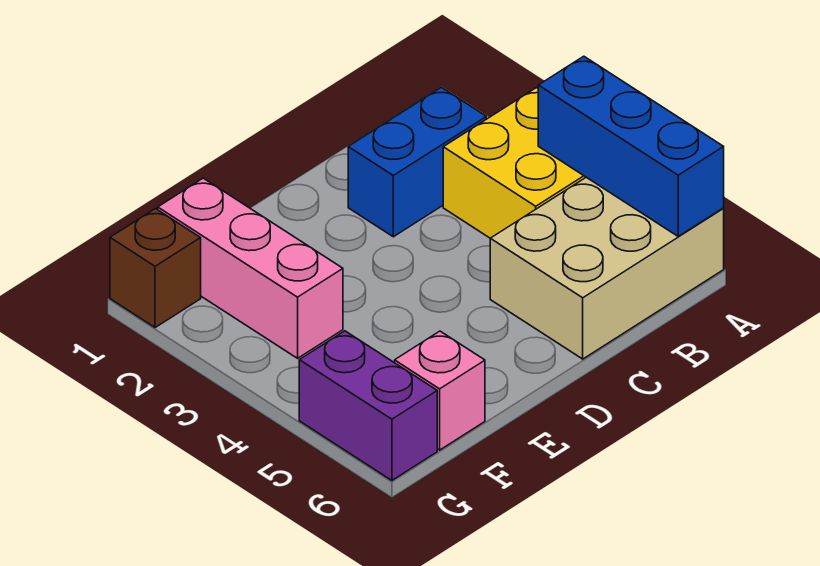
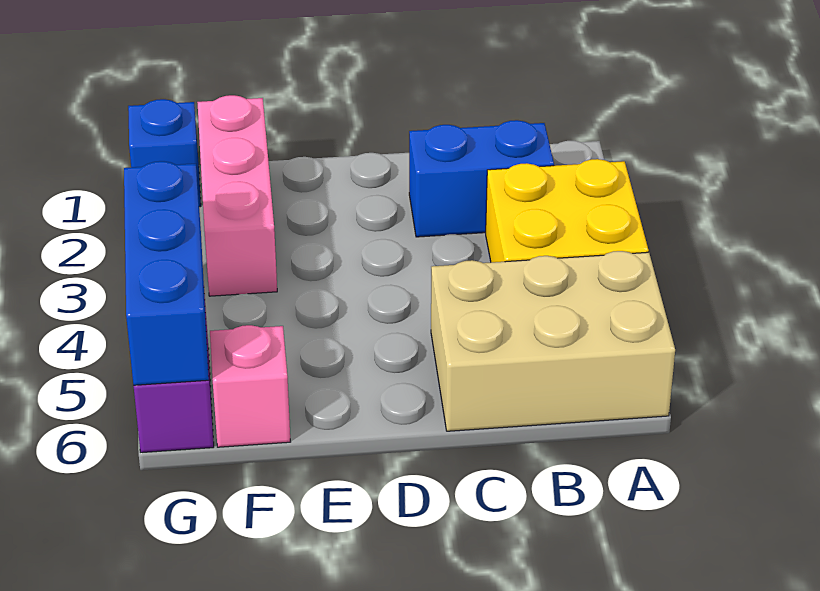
blue brick A4:A6 level 2 -> blue brick G4:G6 level 2
brown brick G1 level 1 -> blue brick G1 level 1

